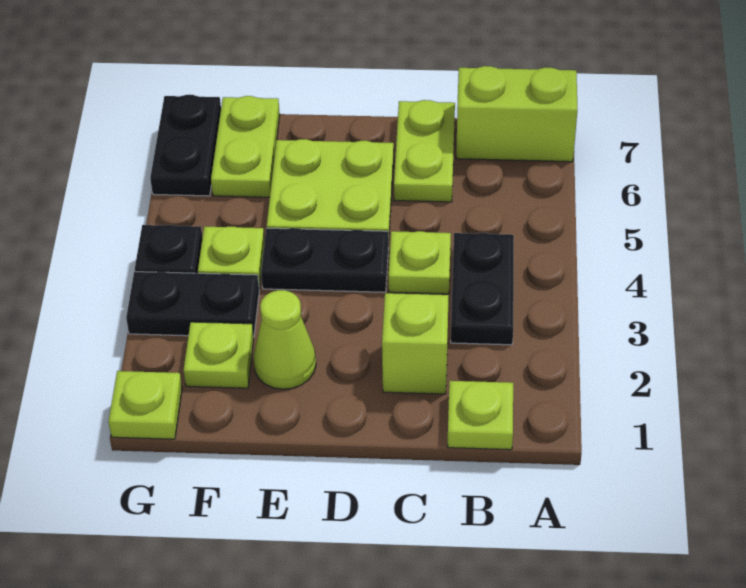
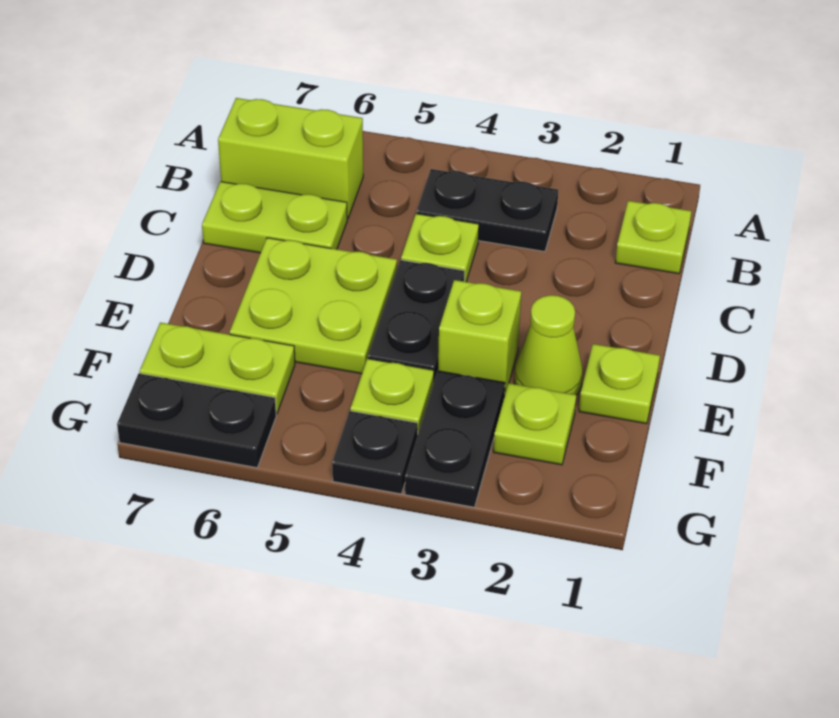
lime brick A7:B7 level 1 -> lime brick B6:B7 level 1
lime brick C2 level 1 -> lime brick E3 level 1
lime plate G1 level 1 -> lime plate E1 level 1

